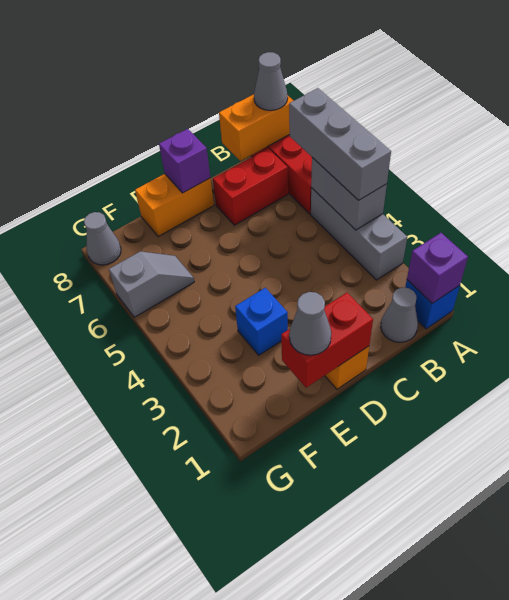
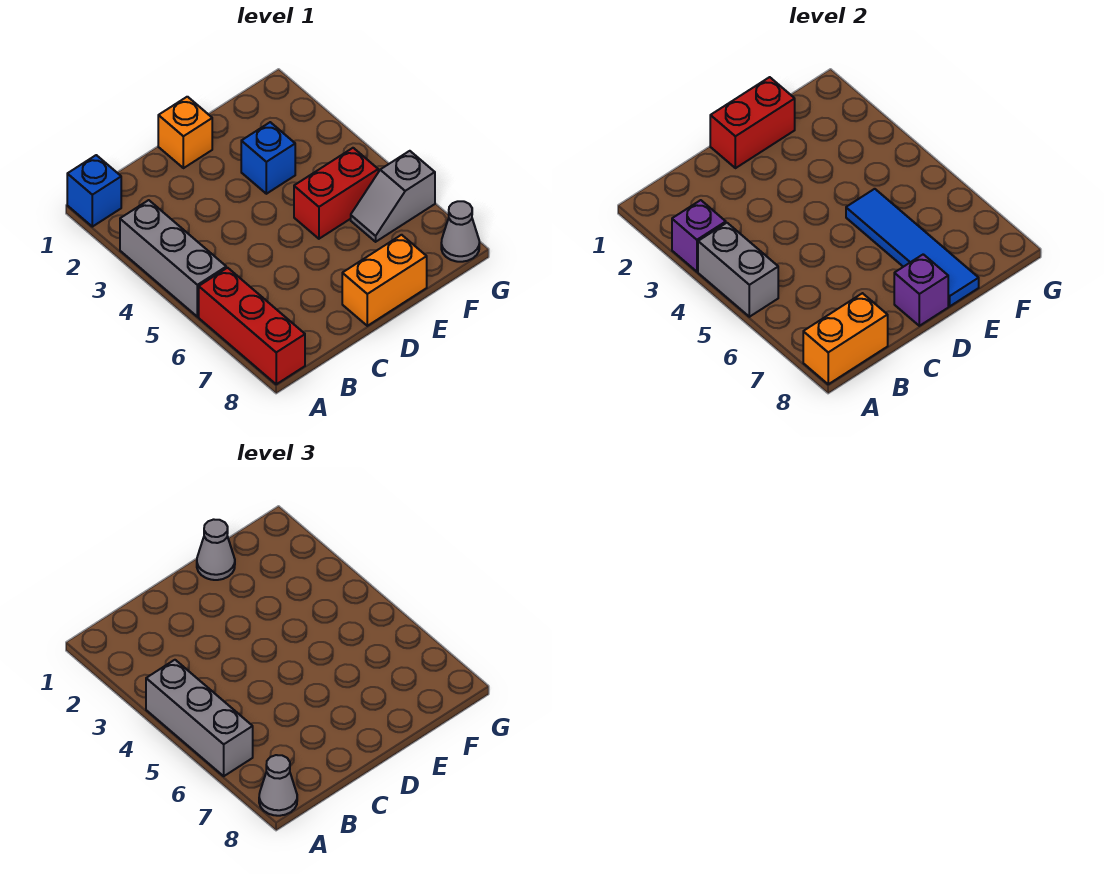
purple brick A1 level 2 -> purple brick A3 level 2
grey cone B1 level 1 -> none
red brick B7:C7 level 1 -> red brick E5:F5 level 1
none -> blue tile E5:E8 level 2

